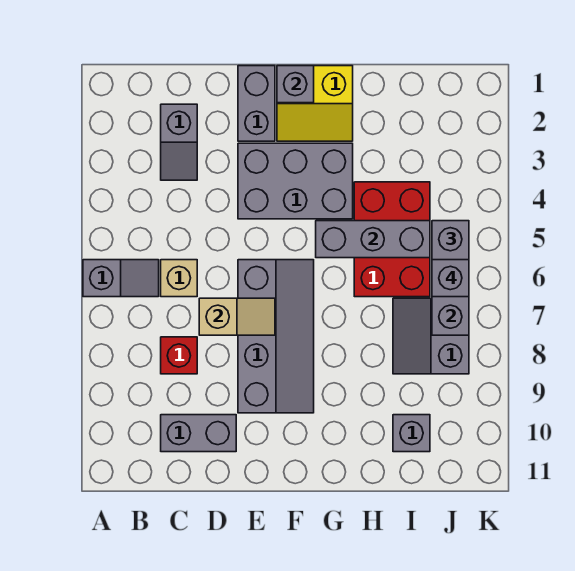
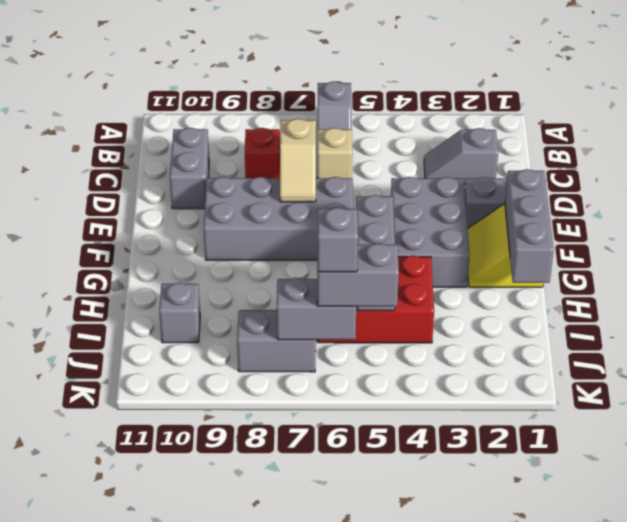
grey slope E6:F9 level 1 top E -> grey brick E6:F9 level 1
grey brick F1 level 2 -> grey brick F1:H1 level 2

